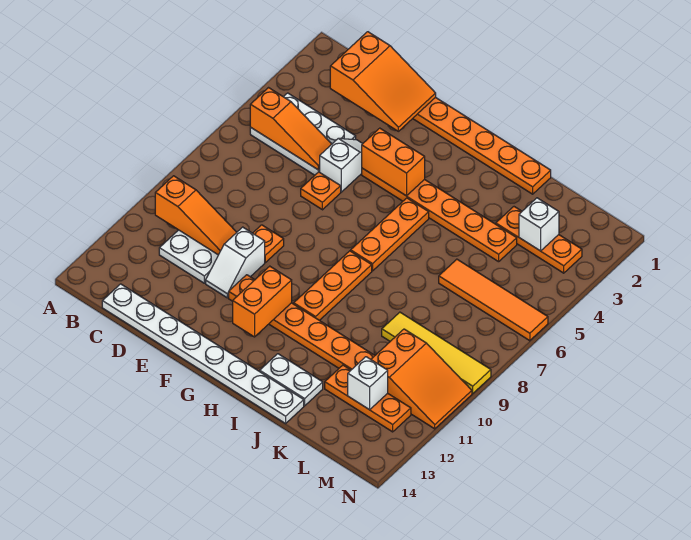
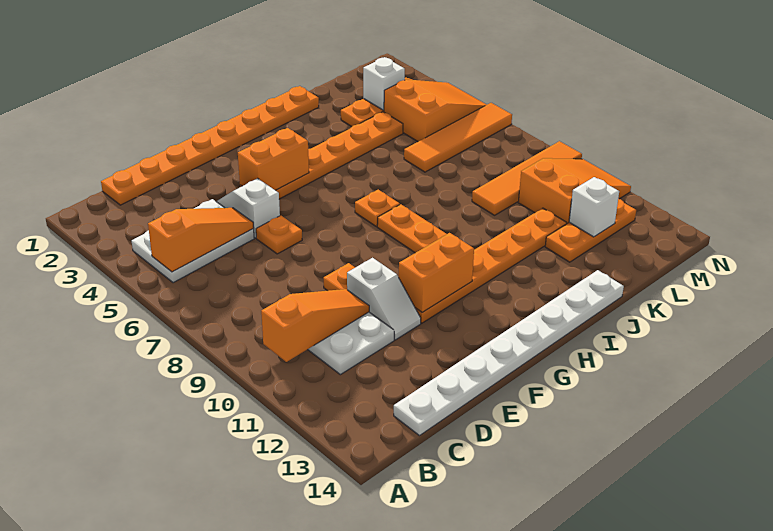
orange slope C1:E2 level 2 top C -> orange slope L4:N5 level 1 top L
orange brick G11:G12 level 2 -> orange brick F11:G11 level 2
orange plate H5:H7 level 1 -> orange plate H7 level 1
white plate I13:J13 level 1 -> none
yellow tile K9:N9 level 1 -> orange tile K9:N9 level 1

